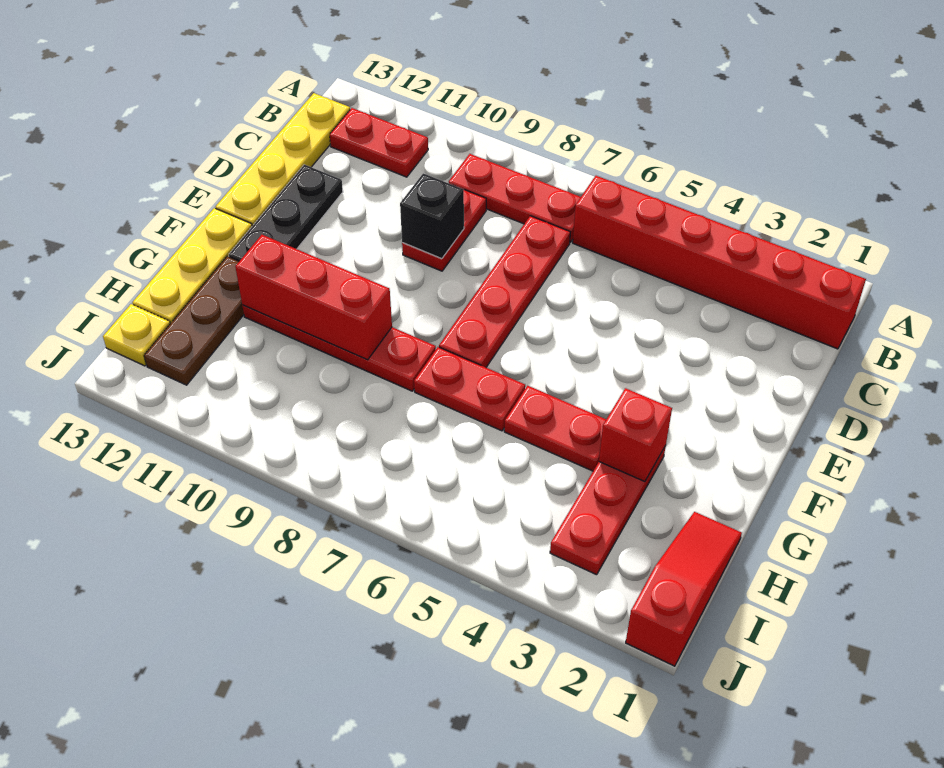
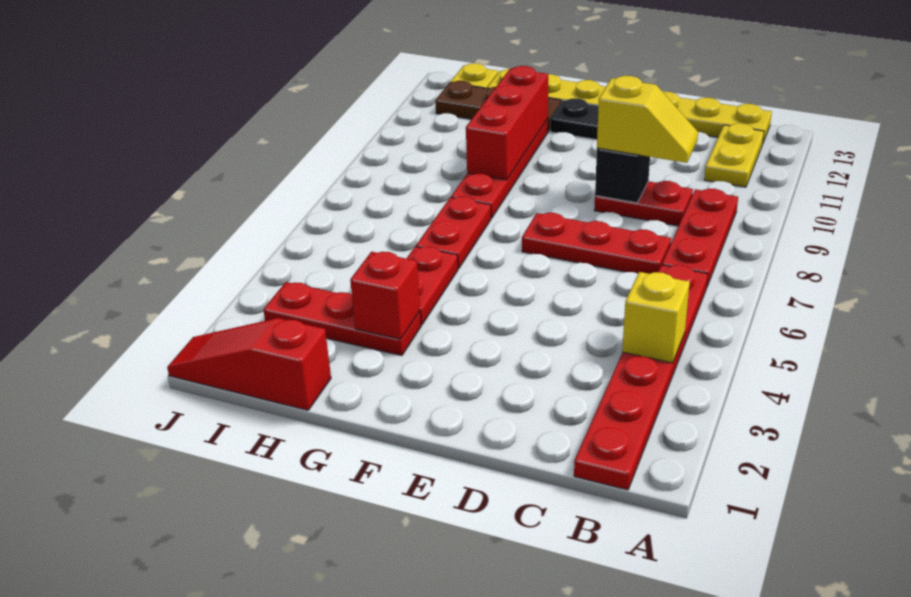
red brick B1:B6 level 1 -> red plate B1:B6 level 1
none -> yellow brick B4 level 2
red plate B11:B12 level 1 -> yellow plate B11:B12 level 1
red plate C7:F7 level 1 -> red plate C7:E7 level 1
none -> yellow slope C9:D9 level 3 top D
red slope H1:J1 level 1 top J -> red slope H1:J1 level 1 top H

